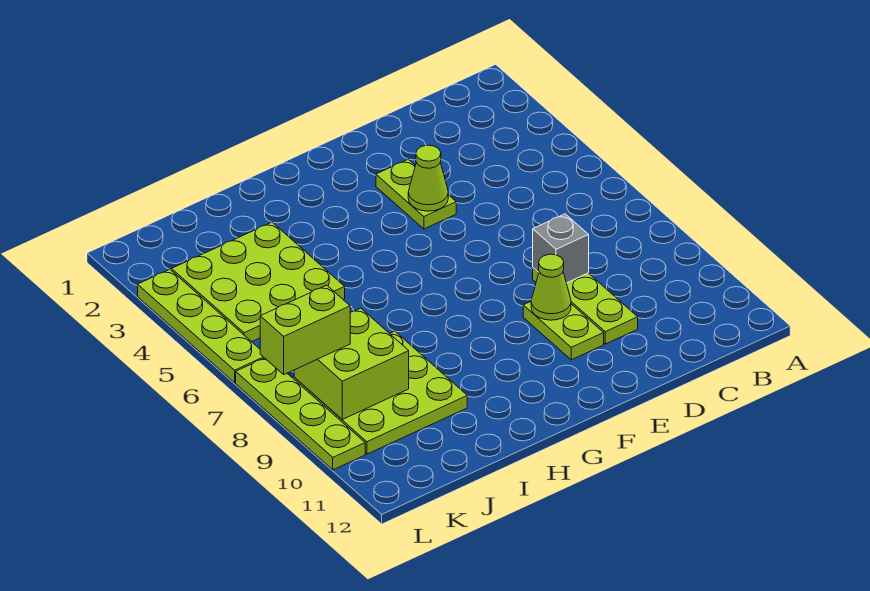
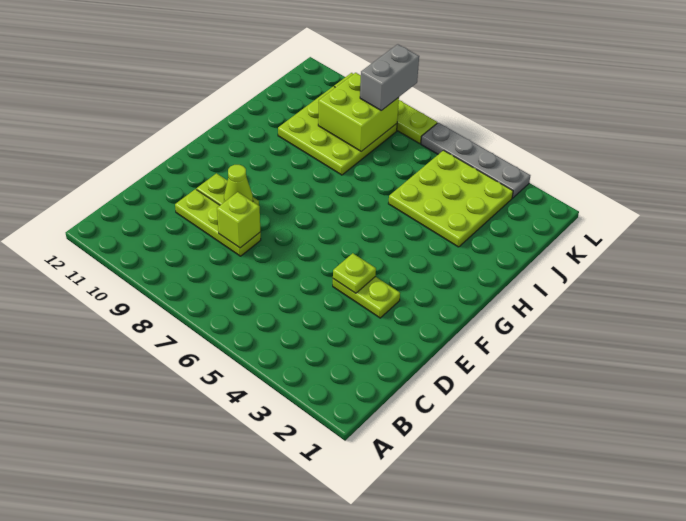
grey brick D8 level 2 -> lime brick D8 level 2
lime cone E4 level 2 -> lime plate E4 level 2
lime brick K8:L8 level 3 -> grey brick K8:L8 level 3
lime plate L3:L6 level 1 -> grey plate L3:L6 level 1

